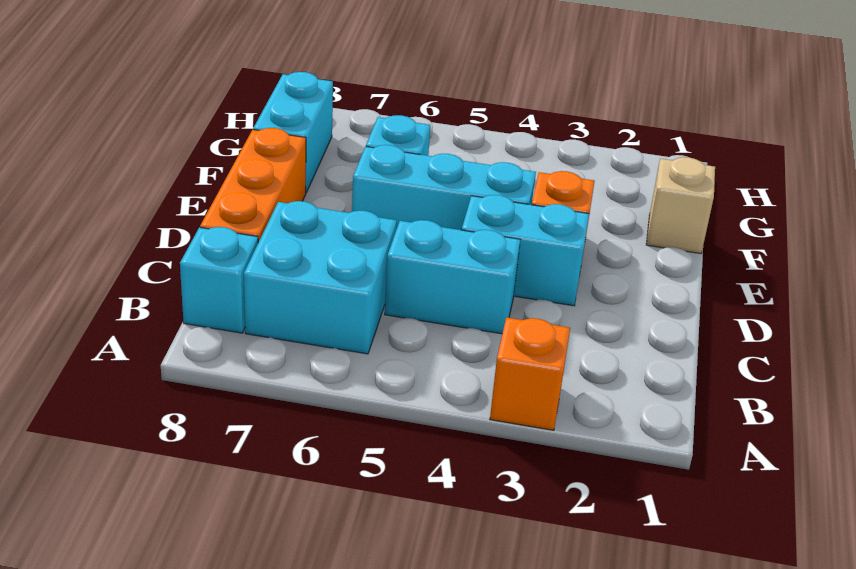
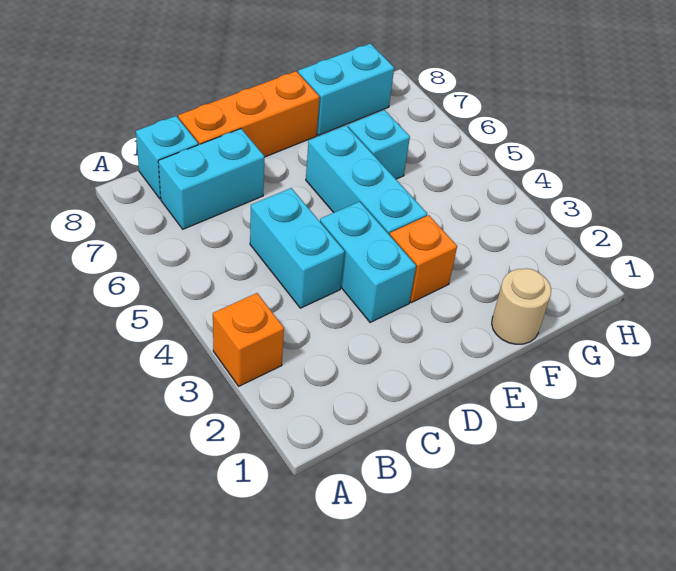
cyan brick B6:C7 level 1 -> cyan brick B7:C7 level 1
tan brick F1 level 1 -> tan round brick F1 level 1

